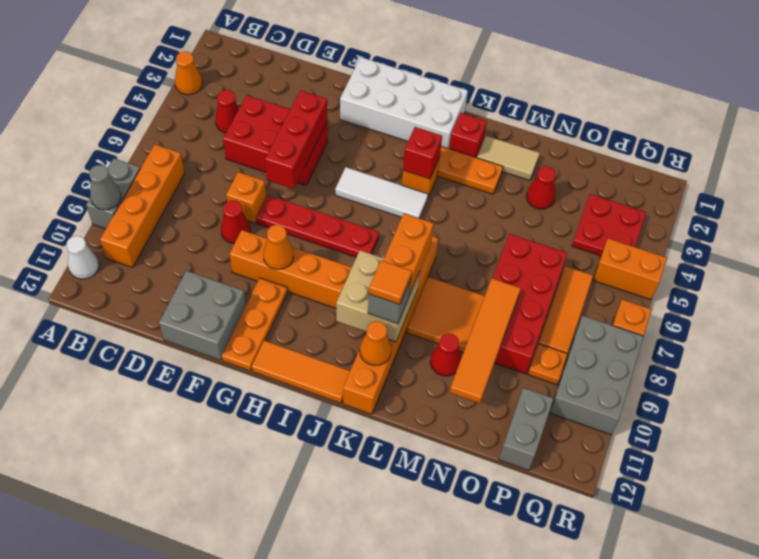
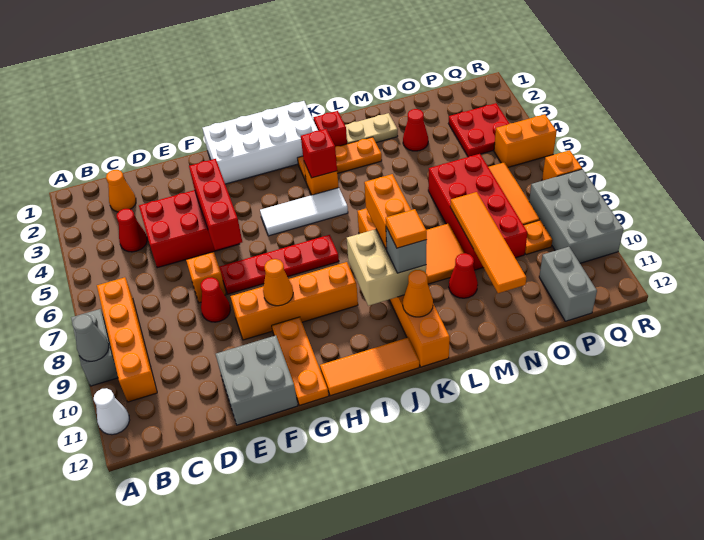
orange cone A3 level 1 -> orange cone C2 level 1
tan tile L2:M2 level 1 -> tan plate L2:M2 level 1

